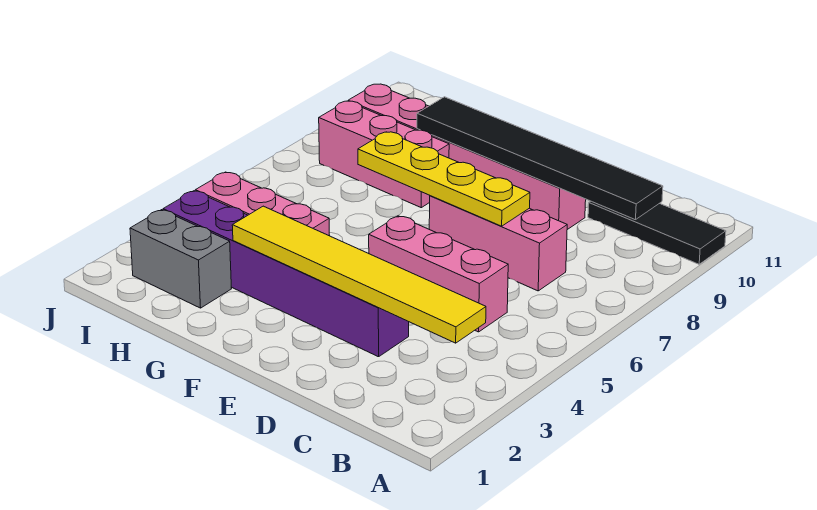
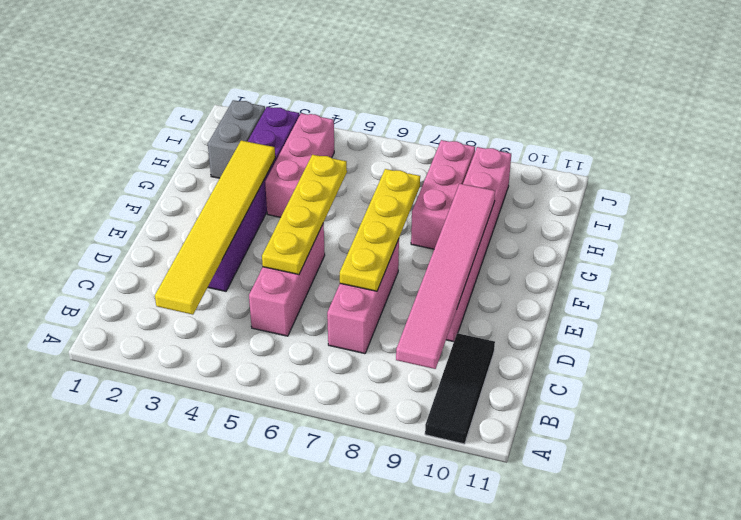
black tile B9:G9 level 2 -> pink tile B9:G9 level 2
none -> yellow plate D5:G5 level 2

